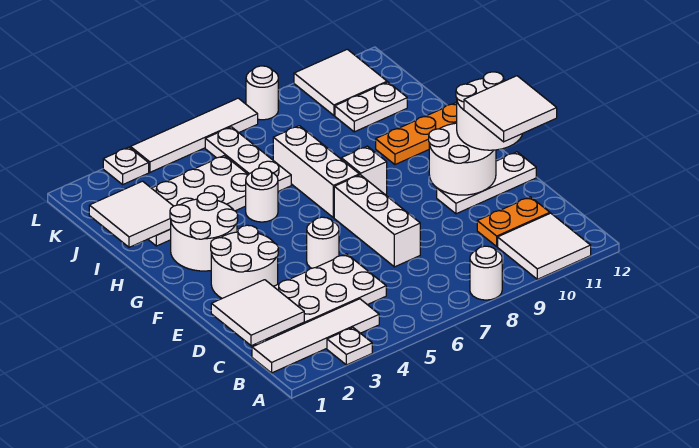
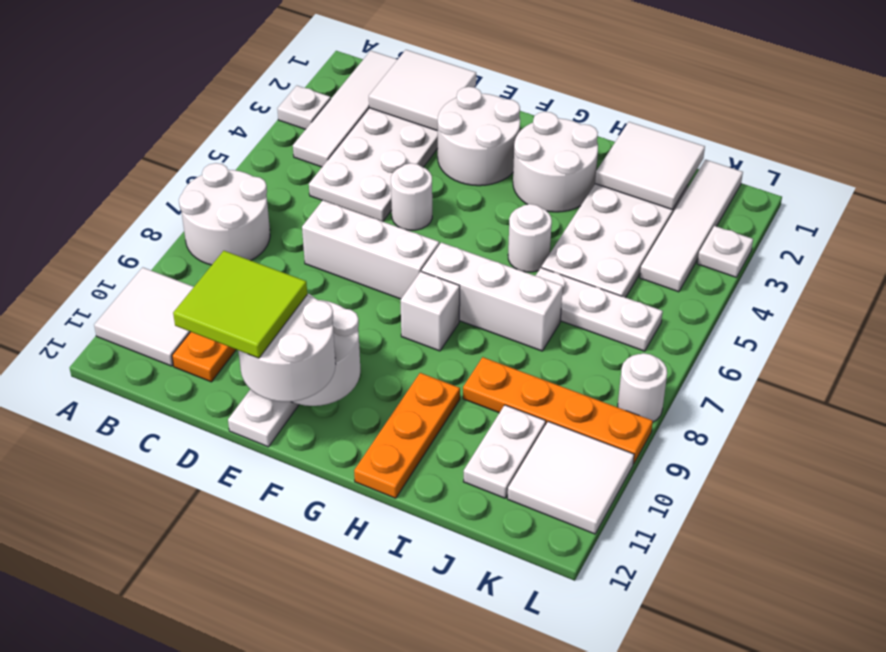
white round brick A8 level 1 -> white round brick A7:B8 level 1
white tile D11:E12 level 4 -> lime tile D11:E12 level 4
none -> orange plate I9:L9 level 1
white tile L4:L7 level 1 -> white tile K1:K4 level 1

